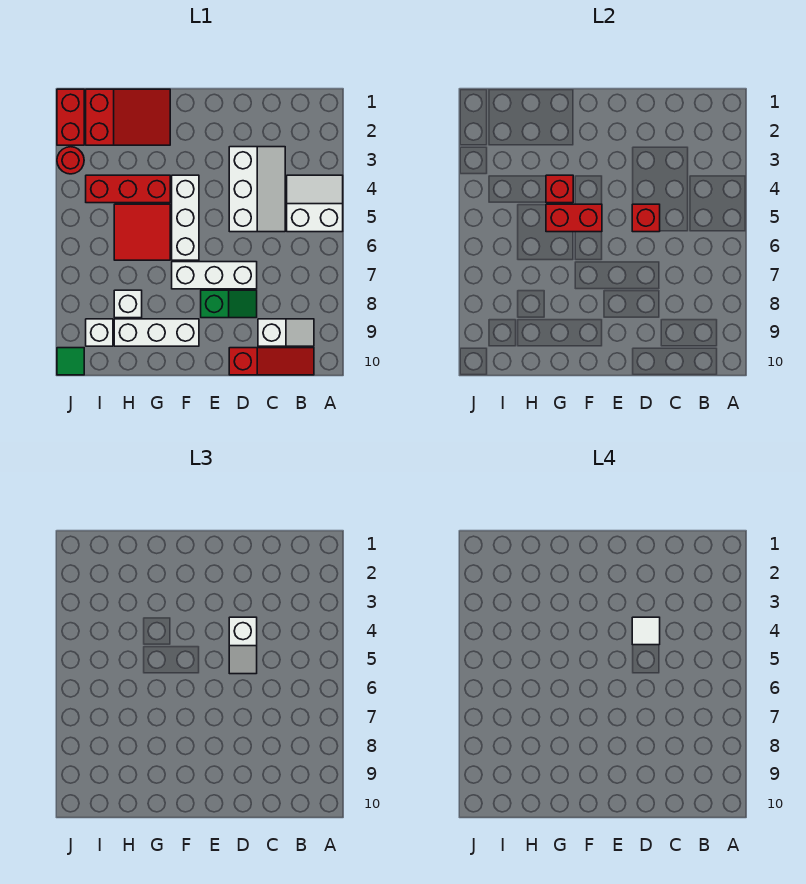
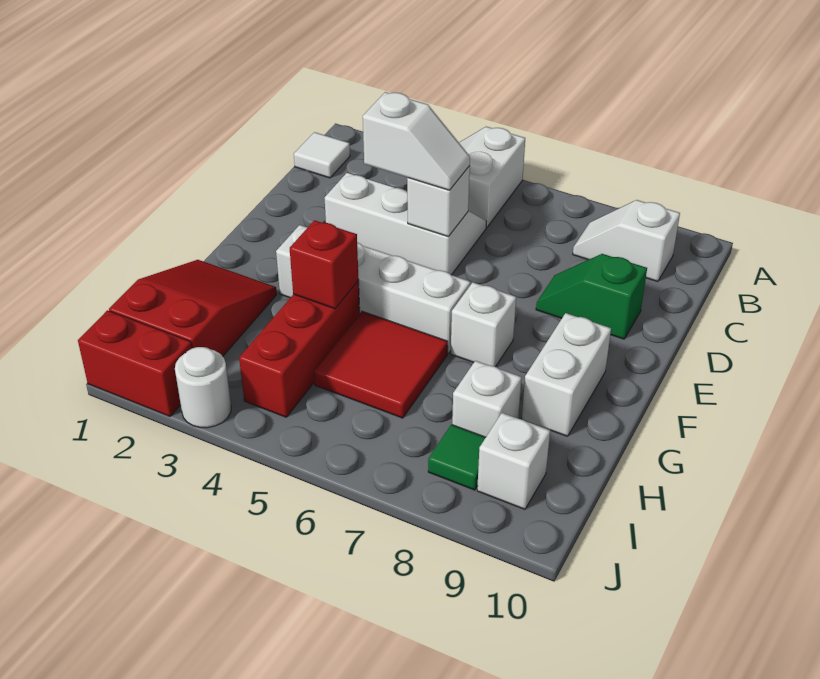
white slope B9:C9 level 1 top C -> white slope B8:B9 level 1 top 9
red slope B10:D10 level 1 top D -> none
white tile D4 level 4 -> white tile B1 level 1
red brick D5 level 2 -> white brick D5 level 2
white brick D7:F7 level 1 -> white brick F7 level 1
green slope D8:E8 level 1 top E -> green slope D8:D9 level 1 top 9
white brick F4:F6 level 1 -> white brick F3:F6 level 1
red brick F5:G5 level 2 -> none
white brick F9:H9 level 1 -> white brick F9:G9 level 1
red round brick J3 level 1 -> white round brick J3 level 1
green tile J10 level 1 -> green tile I8 level 1

